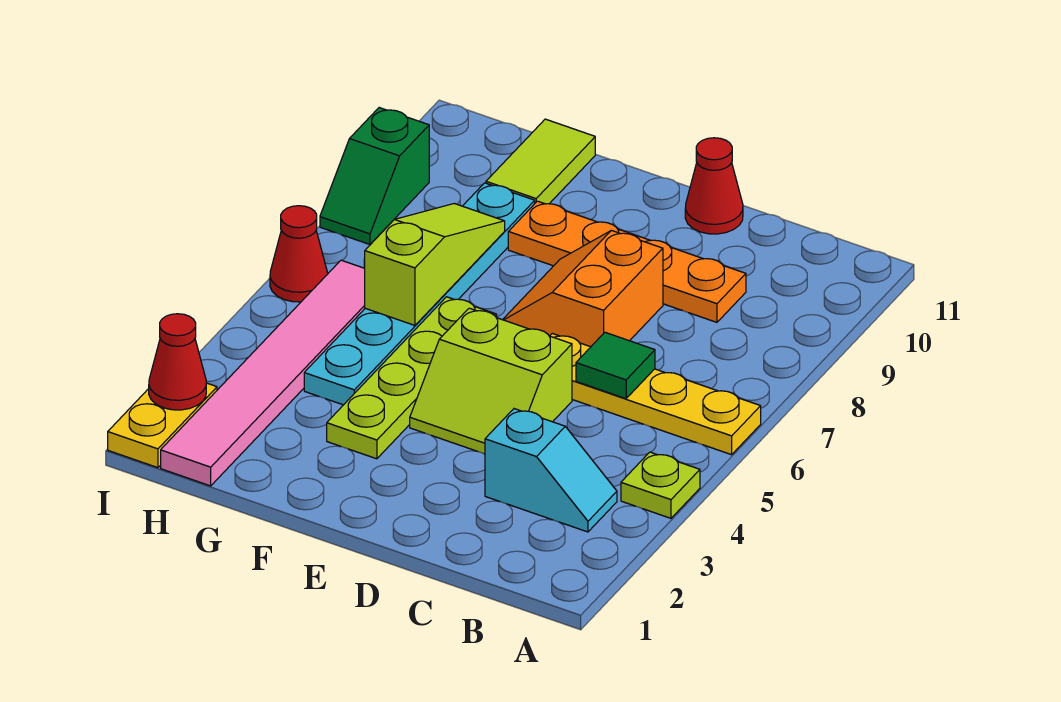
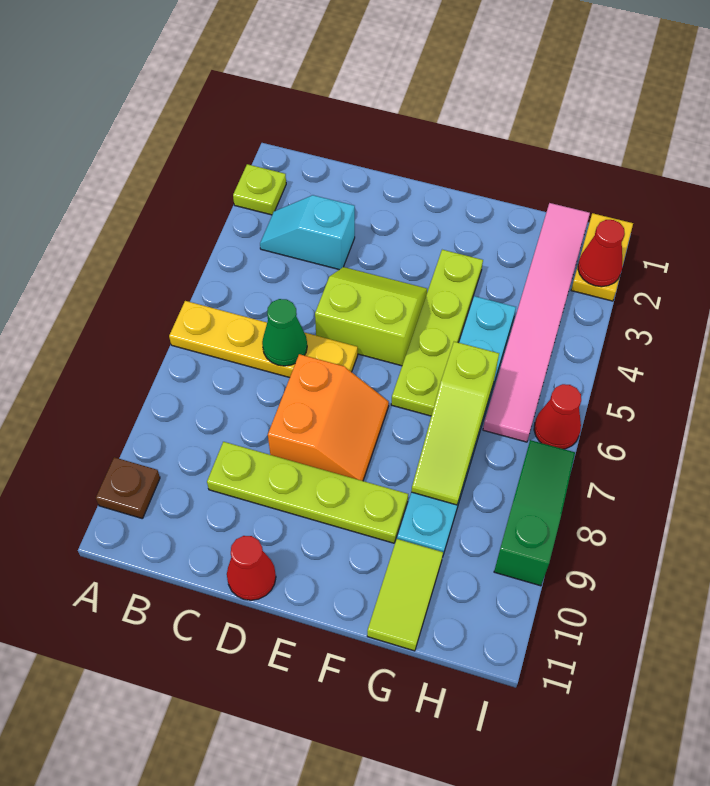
lime plate A4 level 1 -> lime plate A2 level 1
none -> brown plate A10 level 1
green tile C6 level 2 -> green cone C6 level 2
orange plate C9:F9 level 1 -> lime plate C9:F9 level 1
green slope I8:I9 level 1 top 9 -> green slope I7:I9 level 1 top 9

